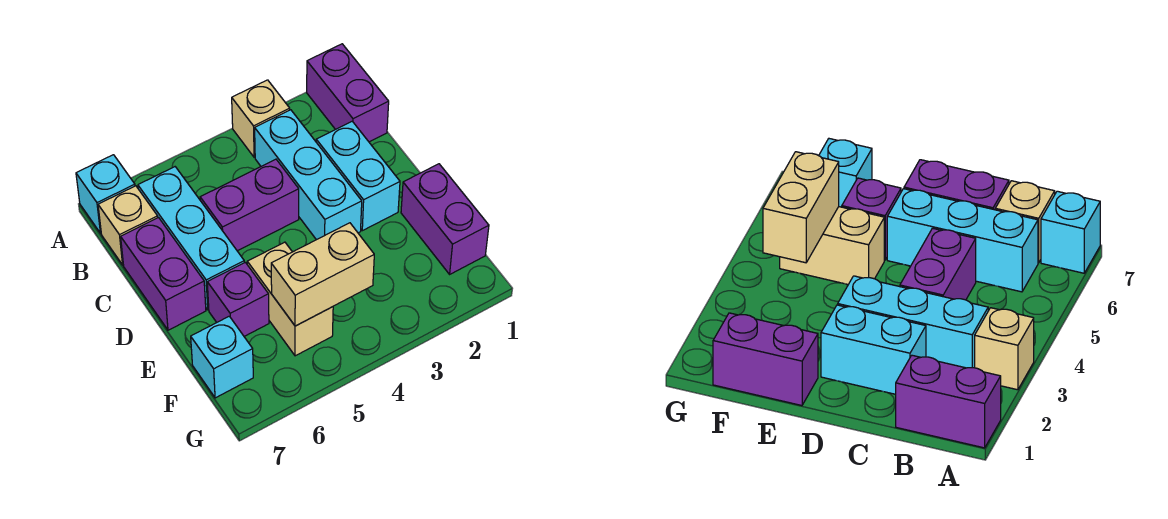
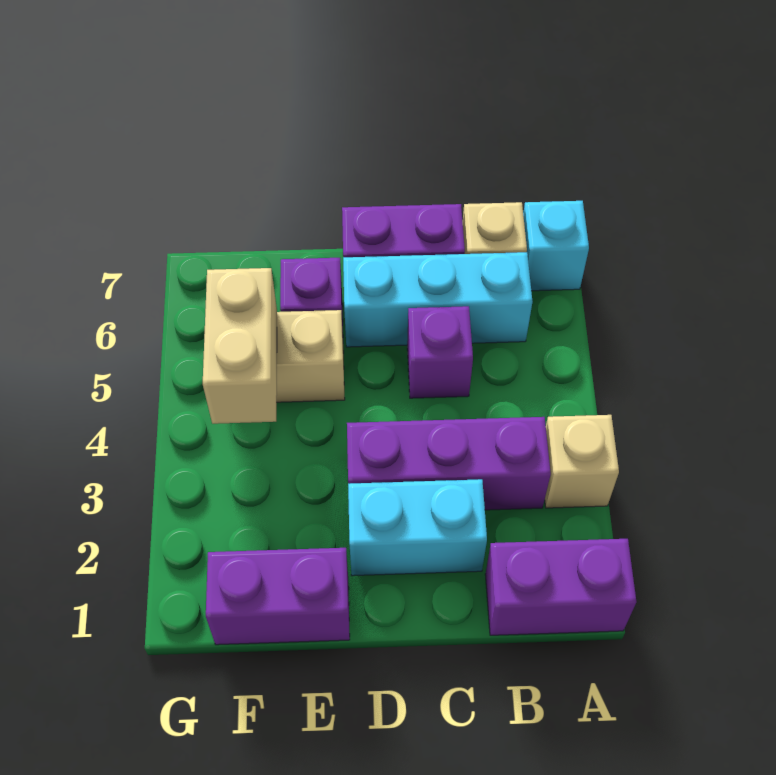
cyan brick B3:D3 level 1 -> purple brick B3:D3 level 1
purple brick C4:C5 level 1 -> purple brick C5 level 1
cyan brick F7 level 1 -> none

